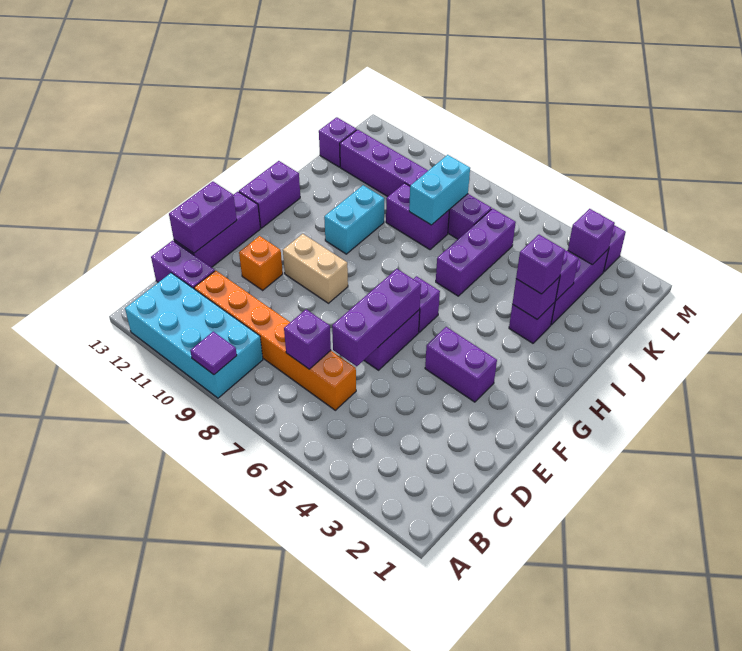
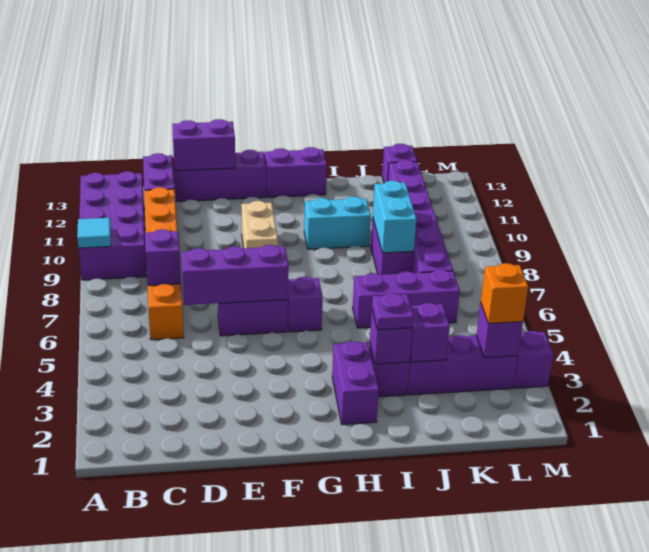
cyan brick A9:B12 level 1 -> purple brick A9:B12 level 1
purple tile A9 level 2 -> cyan tile A9 level 2
orange brick E11 level 1 -> orange brick L3 level 3
purple brick F3:F4 level 1 -> purple brick H2:H3 level 1
purple brick I3 level 3 -> purple plate I3 level 3
cyan brick J8:K8 level 2 -> cyan brick J8:J9 level 2

